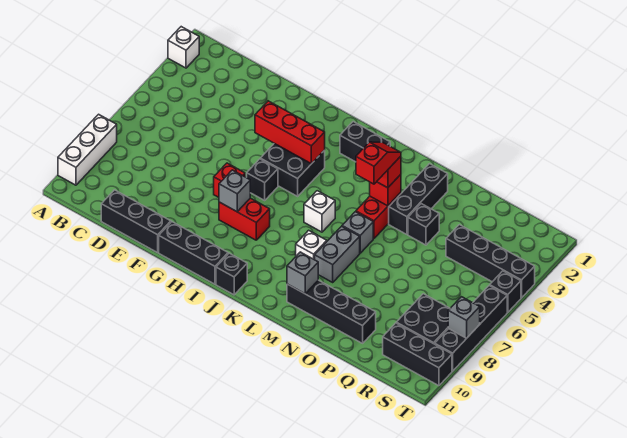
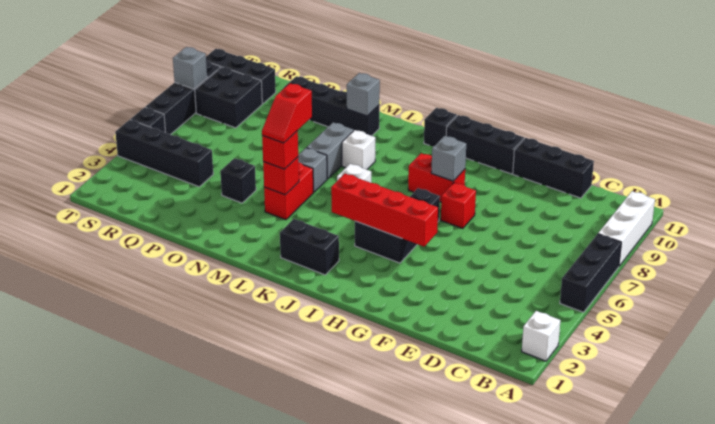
red brick G4:I4 level 2 -> red brick G4:J4 level 2
black brick N2:N4 level 1 -> black brick A5:A7 level 1

